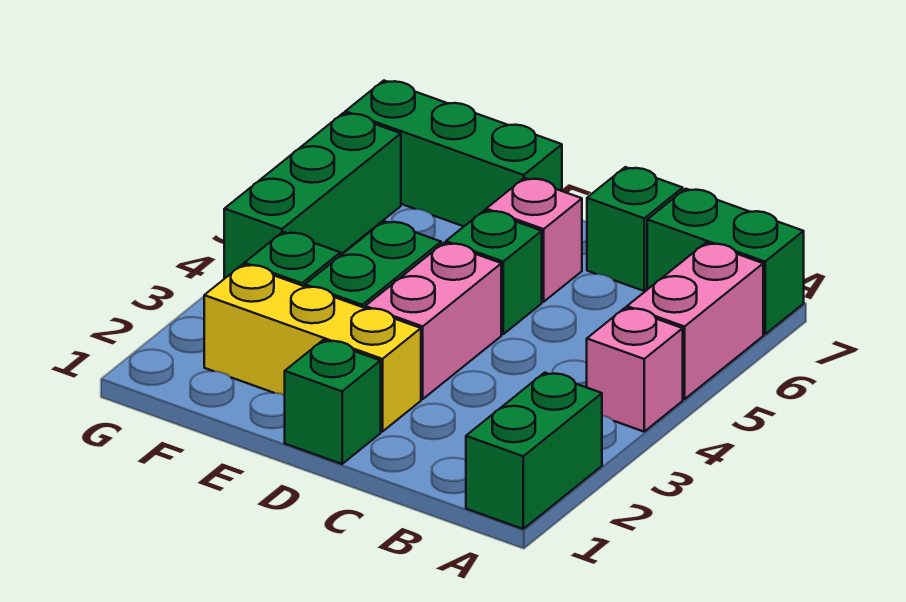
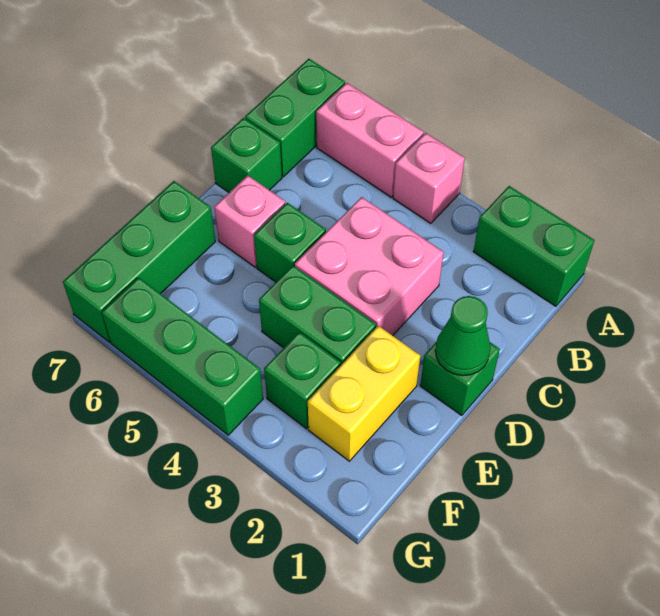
none -> green cone D1 level 2
yellow brick D2:F2 level 1 -> yellow brick E2:F2 level 1
pink brick D3:D4 level 1 -> pink brick C3:D4 level 1

